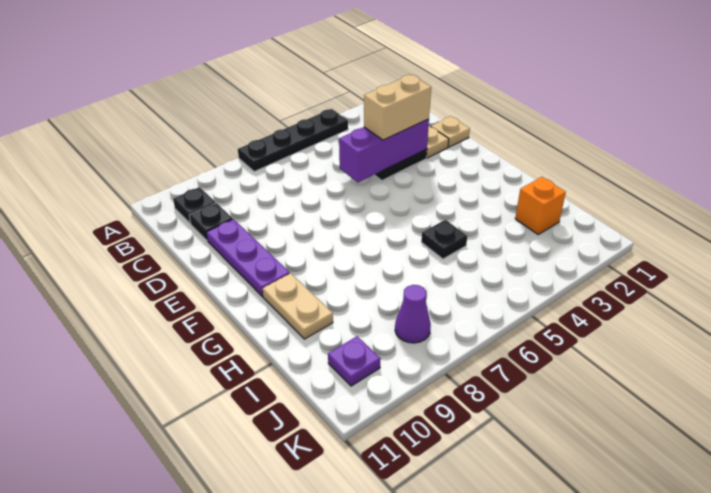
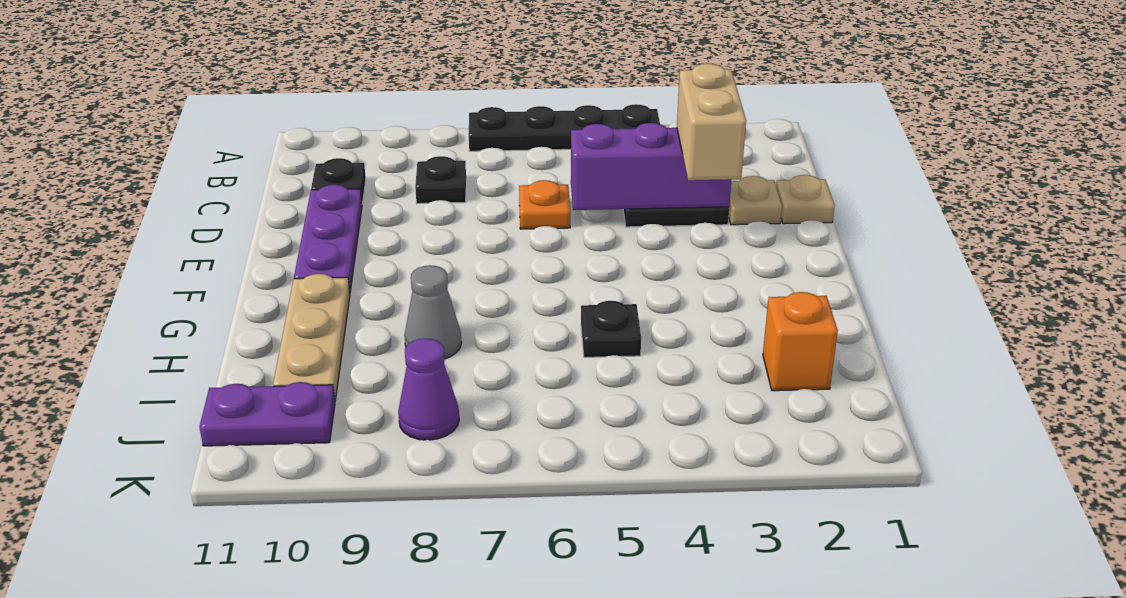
black plate B10 level 1 -> black plate C8 level 1
tan brick D3:D4 level 3 -> tan brick D3:E3 level 3
none -> orange plate D6 level 1
tan plate G10:H10 level 1 -> tan plate G10:I10 level 1
none -> grey cone H8 level 1
purple plate J10 level 1 -> purple plate J10:J11 level 1

